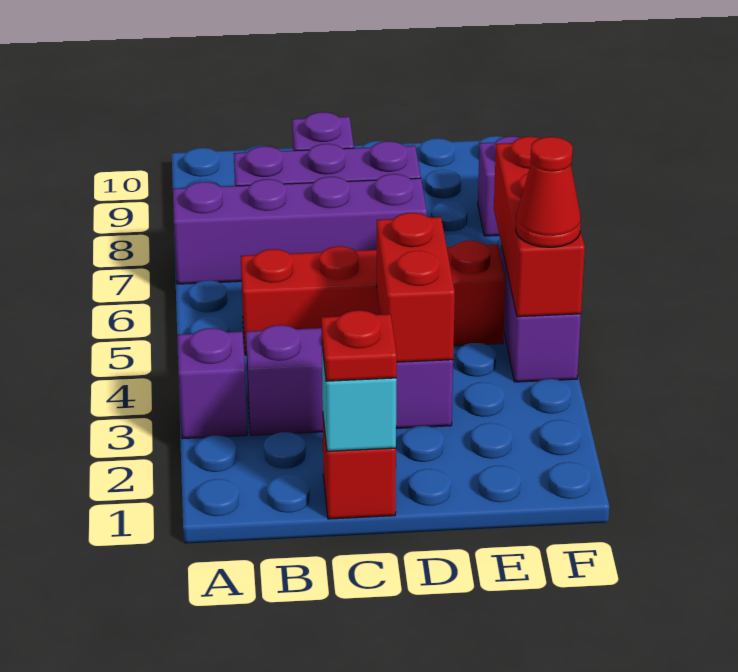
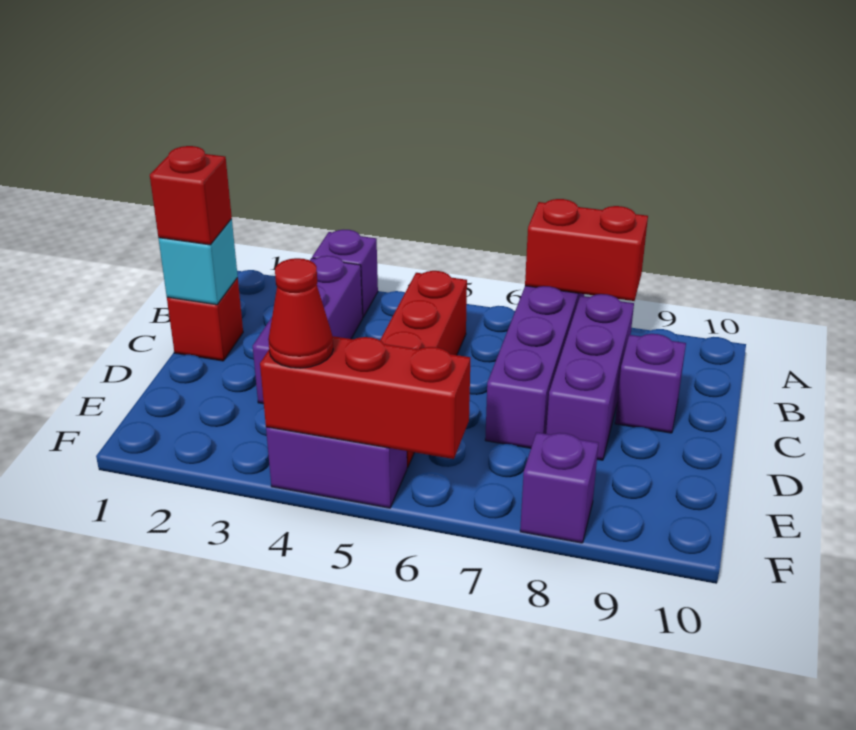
red plate C1 level 3 -> red brick C1 level 3
red brick D3:D4 level 2 -> red brick A7:A8 level 2

